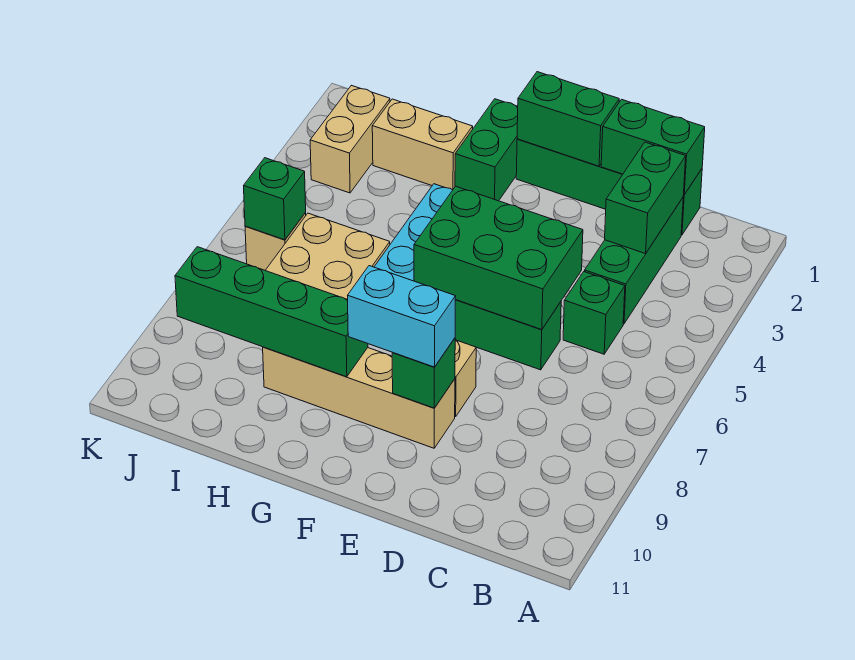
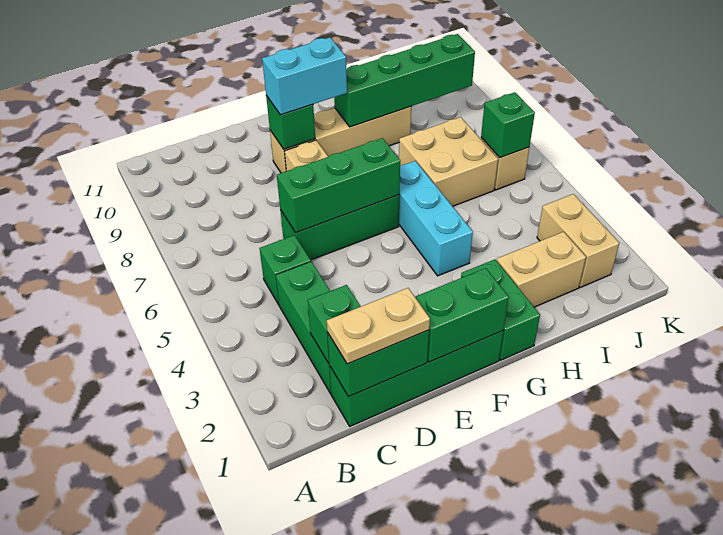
none -> tan plate C1:D1 level 3
green brick C2:C3 level 2 -> green brick C2 level 2
green brick D5:F6 level 2 -> green brick D6:F6 level 2

